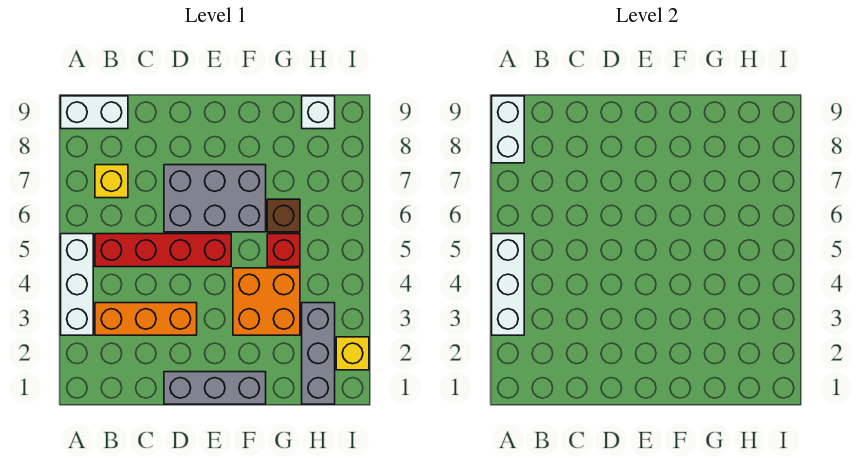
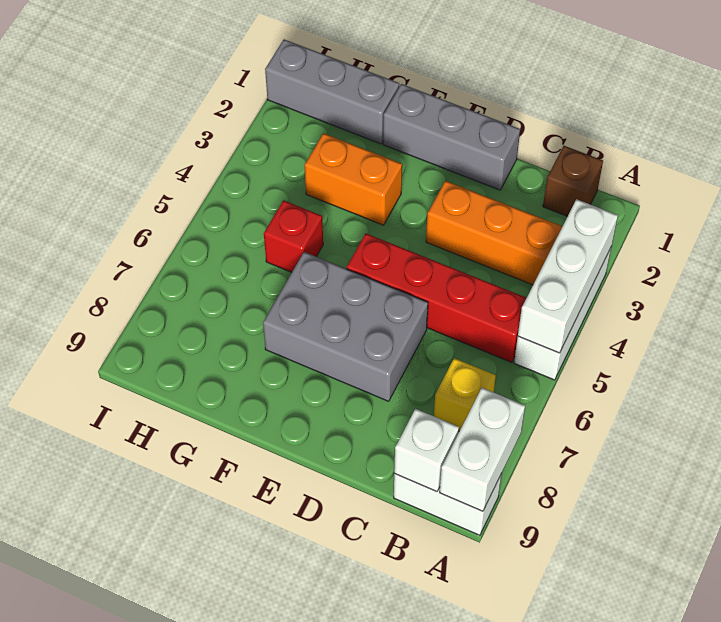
orange brick F3:G4 level 1 -> orange brick F3:G3 level 1
brown brick G6 level 1 -> brown brick B1 level 1
grey brick H1:H3 level 1 -> grey brick G1:I1 level 1
white brick H9 level 1 -> white brick B9 level 2
yellow brick I2 level 1 -> none

